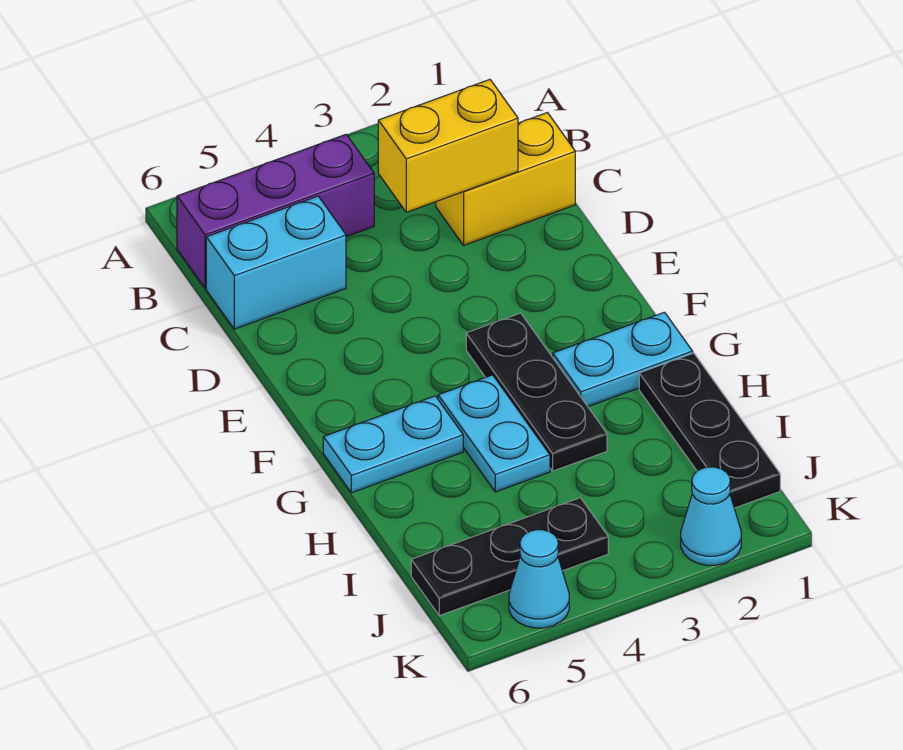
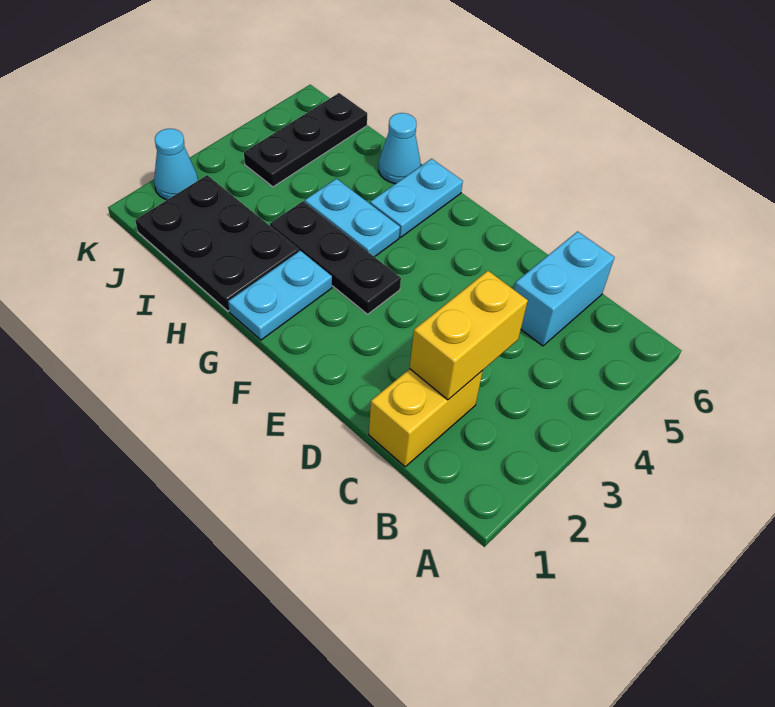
purple brick B4:B6 level 1 -> none
black plate H1:J1 level 1 -> black plate H1:J2 level 1
cyan cone K5 level 1 -> cyan cone H6 level 1

